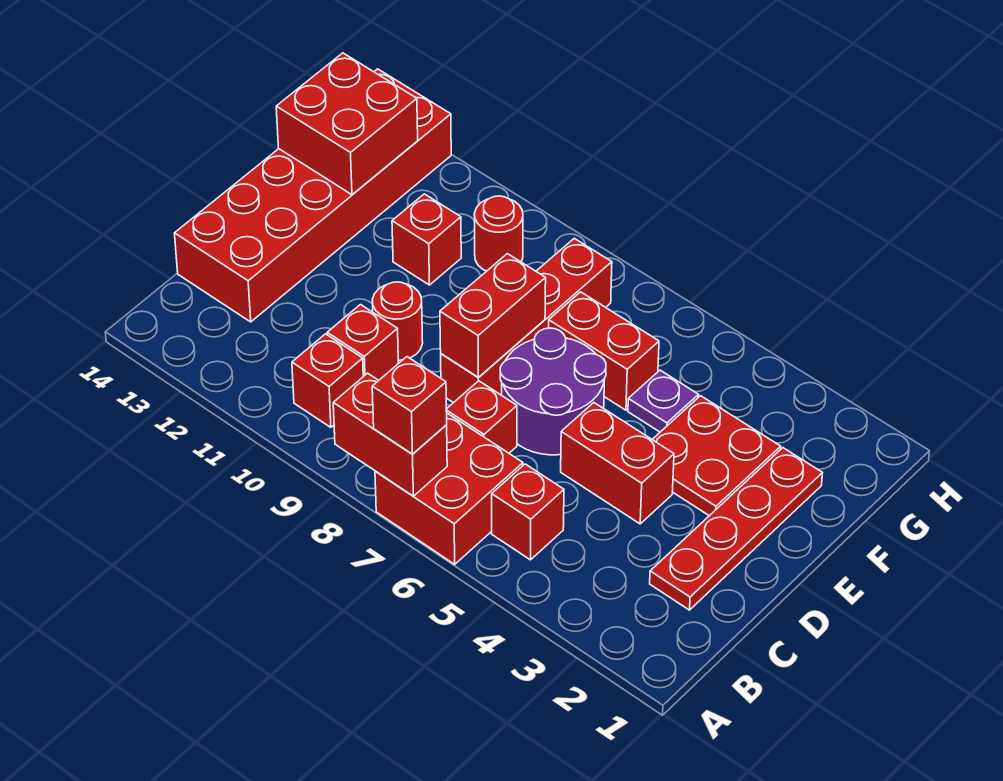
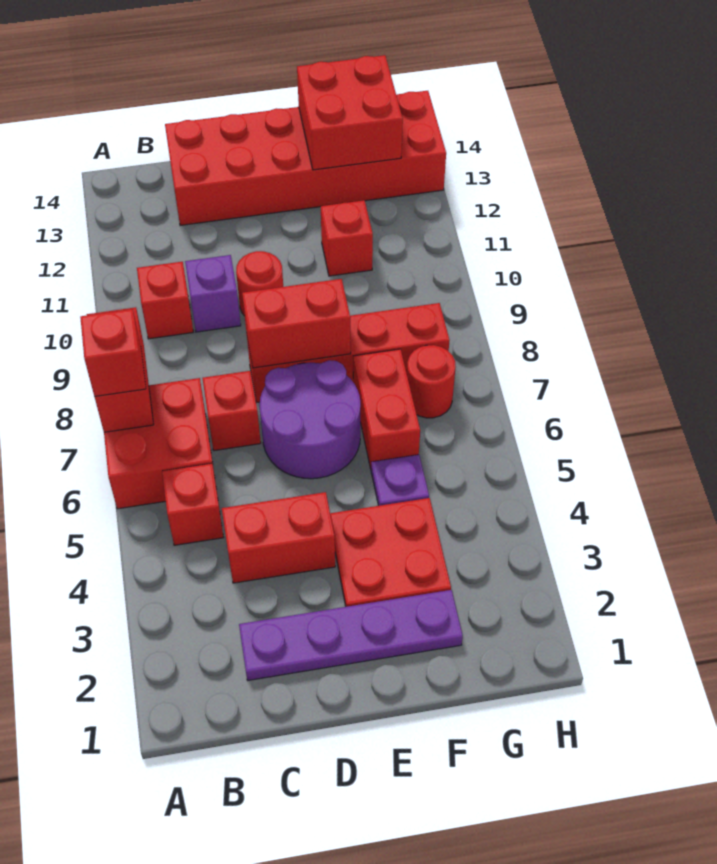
red plate C2:F2 level 1 -> purple plate C2:F2 level 1
red brick C10 level 1 -> purple brick C10 level 1
red brick D4:D5 level 1 -> red brick C4:D4 level 1
red round brick G10 level 1 -> red round brick G7 level 1

